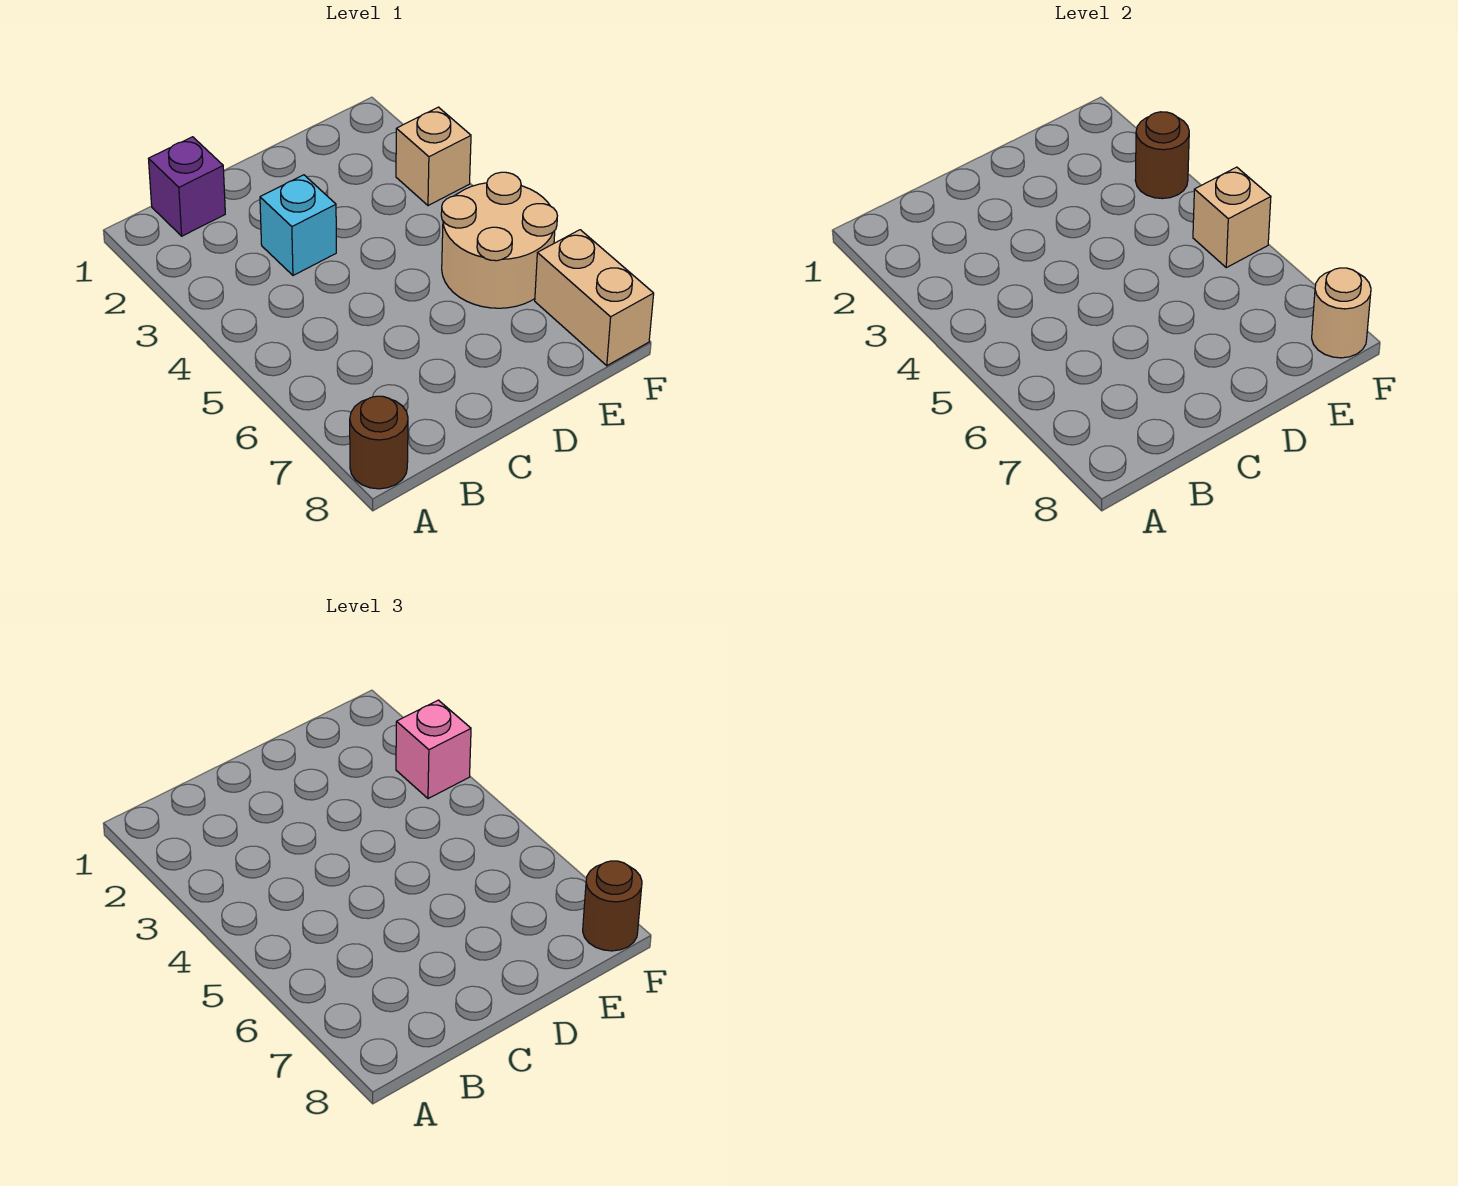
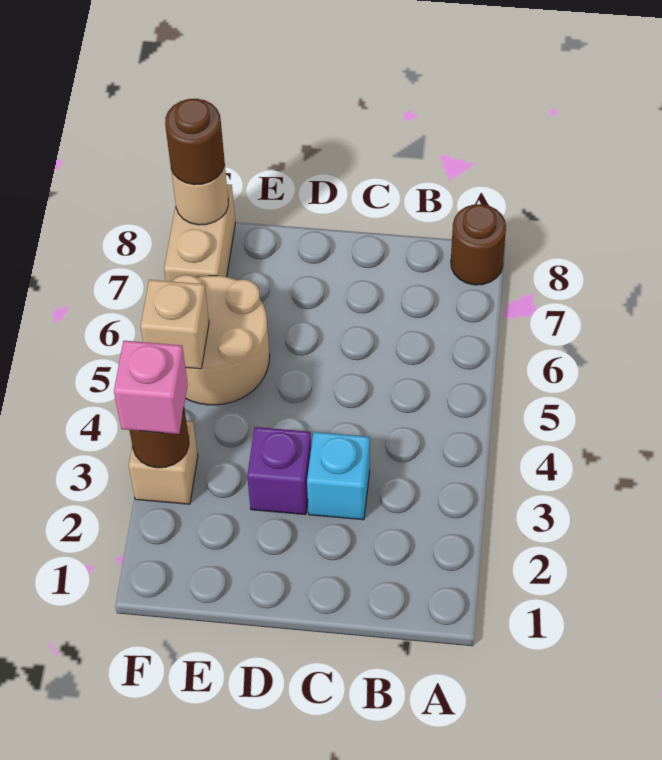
purple brick B1 level 1 -> purple brick D3 level 1

